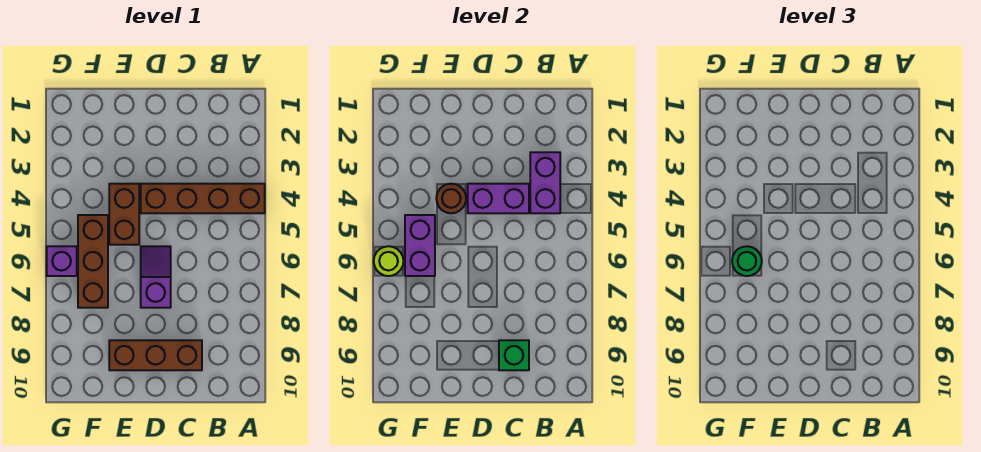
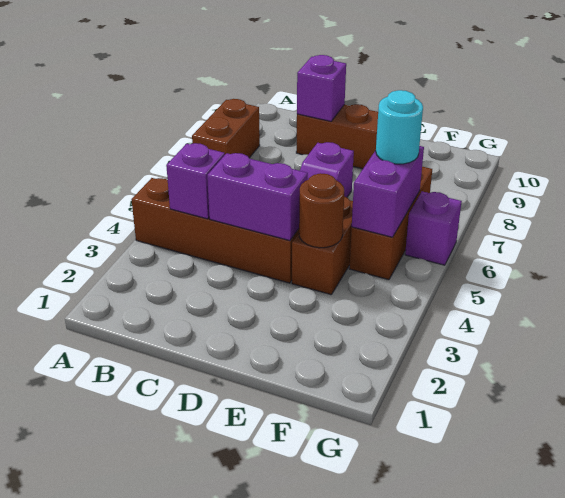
none -> brown brick A7:A8 level 1
purple brick B3:B4 level 2 -> purple brick B4 level 2
green brick C9 level 2 -> purple brick C9 level 2
green round brick F6 level 3 -> cyan round brick F6 level 3
lime round brick G6 level 2 -> none

